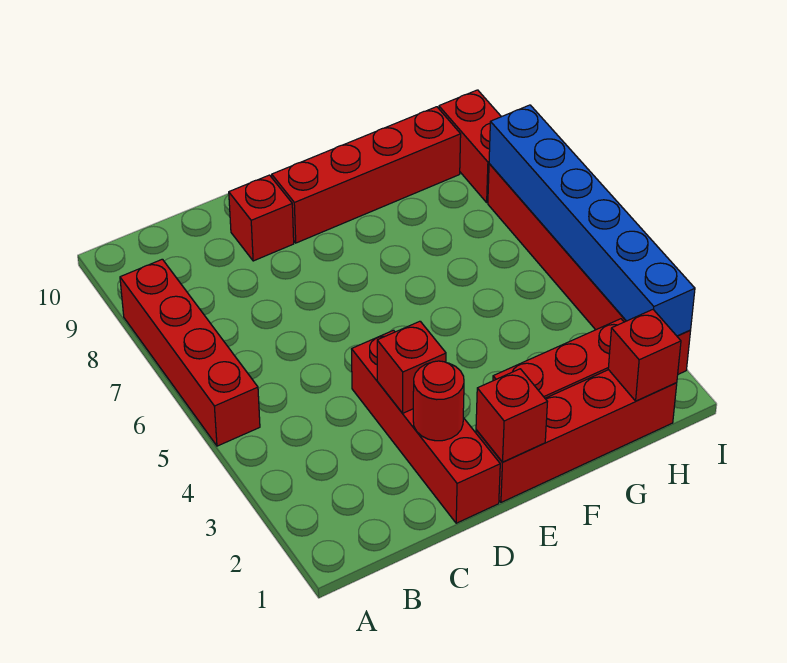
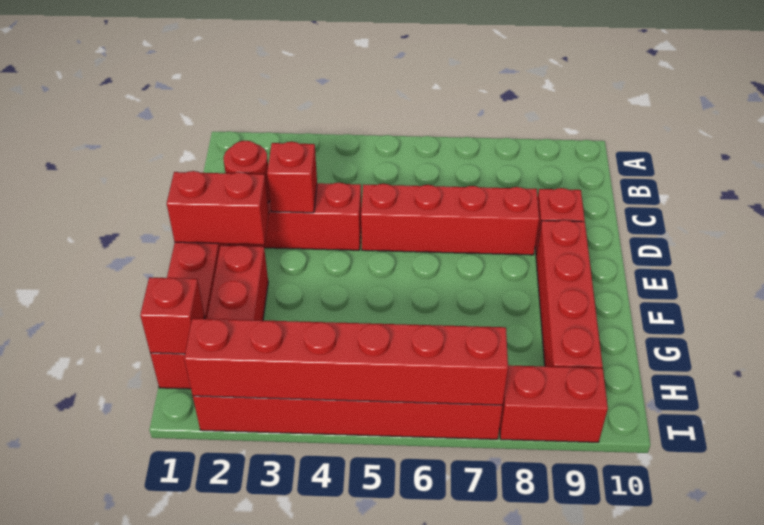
red brick A5:A8 level 1 -> red brick D5:D8 level 1
red brick E1 level 2 -> red brick E1:E2 level 2
blue brick I2:I7 level 2 -> red brick I2:I7 level 2

